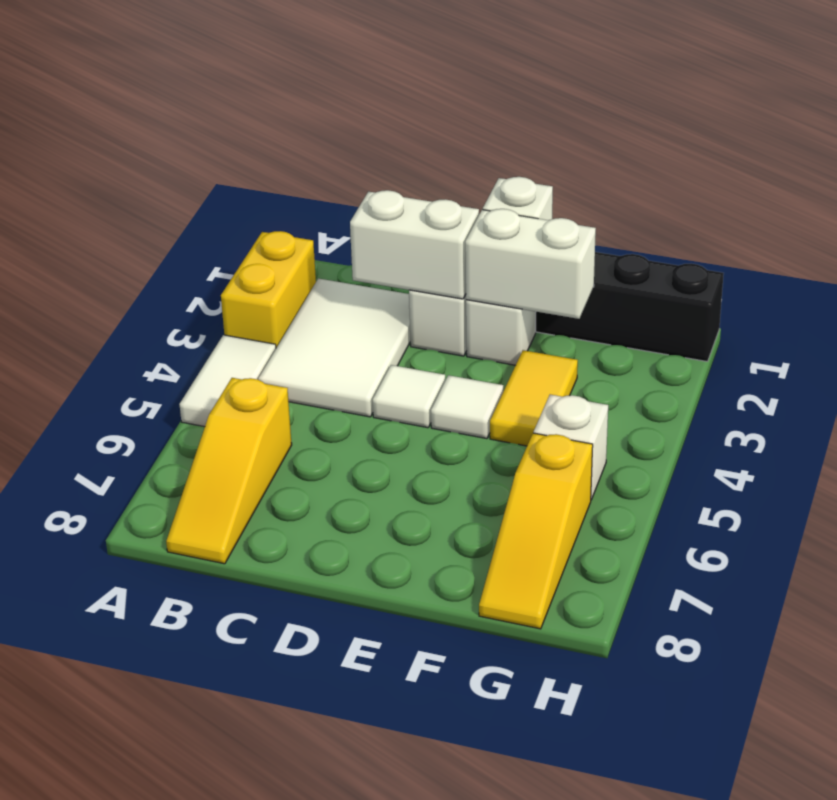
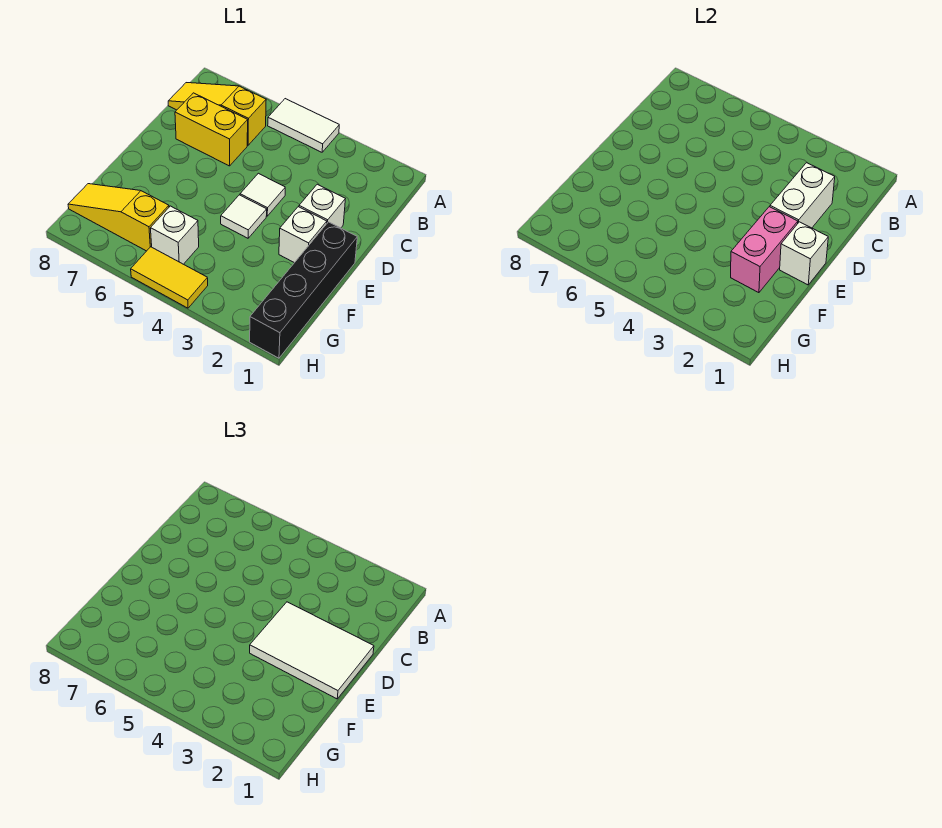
yellow brick A2:A3 level 1 -> yellow brick C6:C7 level 1
white tile B2:C4 level 1 -> white tile D1:E3 level 3
white brick E2:F2 level 2 -> pink brick E2:F2 level 2
yellow tile F3:F4 level 1 -> yellow tile H4:H5 level 1

